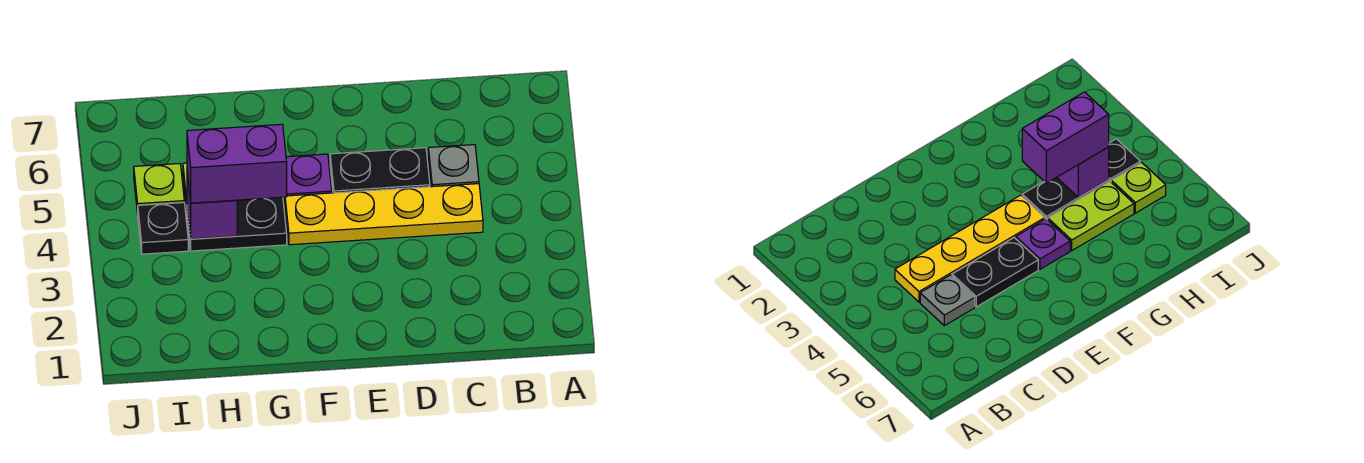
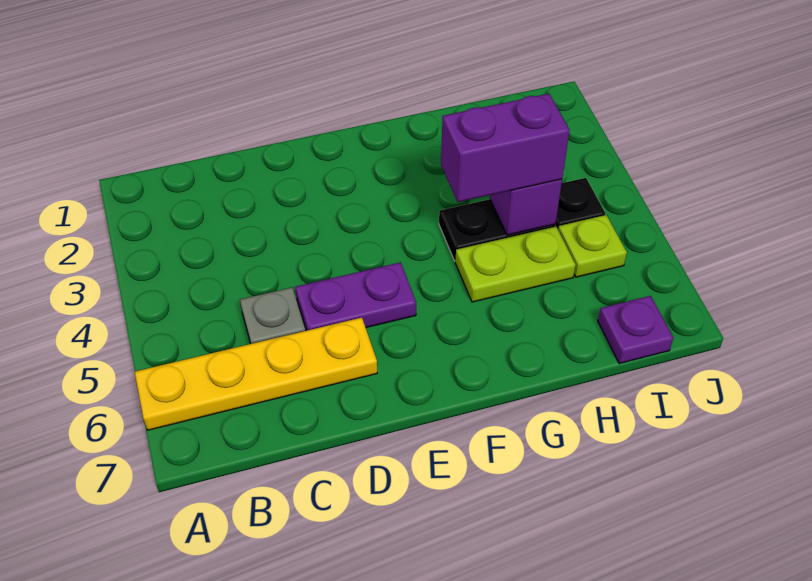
yellow plate C4:F4 level 1 -> yellow plate A6:D6 level 1
black plate D5:E5 level 1 -> purple plate D5:E5 level 1
purple plate F5 level 1 -> purple plate I7 level 1

